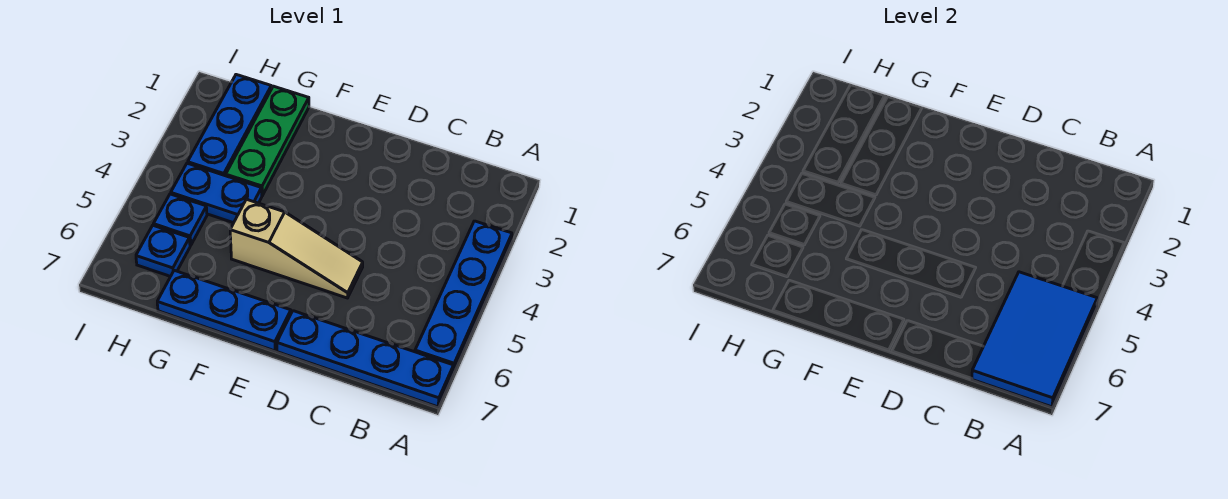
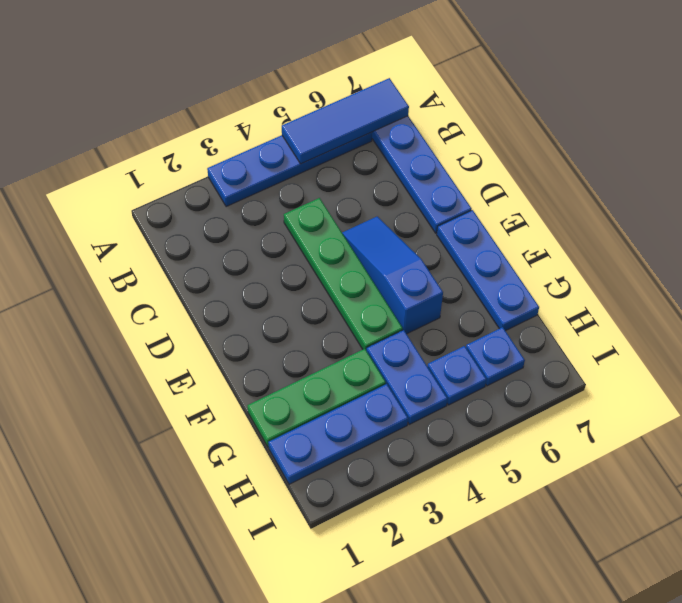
blue tile A5:B7 level 2 -> blue tile A5:A7 level 2
none -> green plate C4:F4 level 1
tan slope D5:F5 level 1 top F -> blue slope D5:F5 level 1 top F

